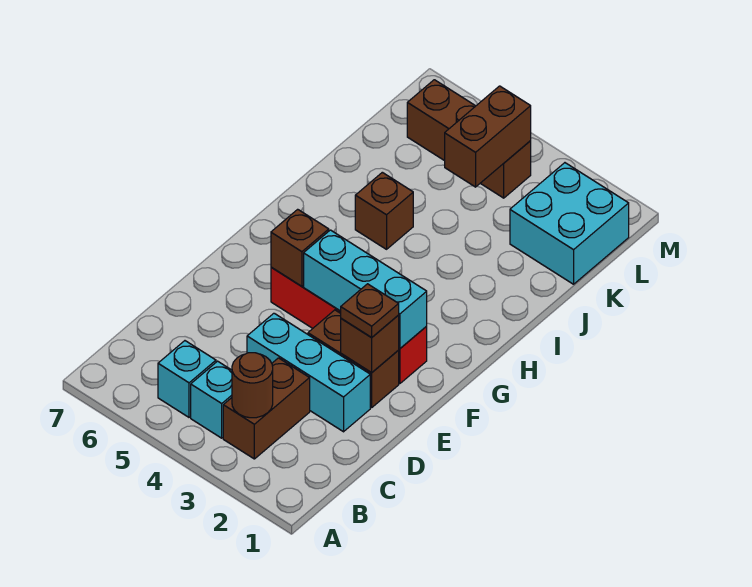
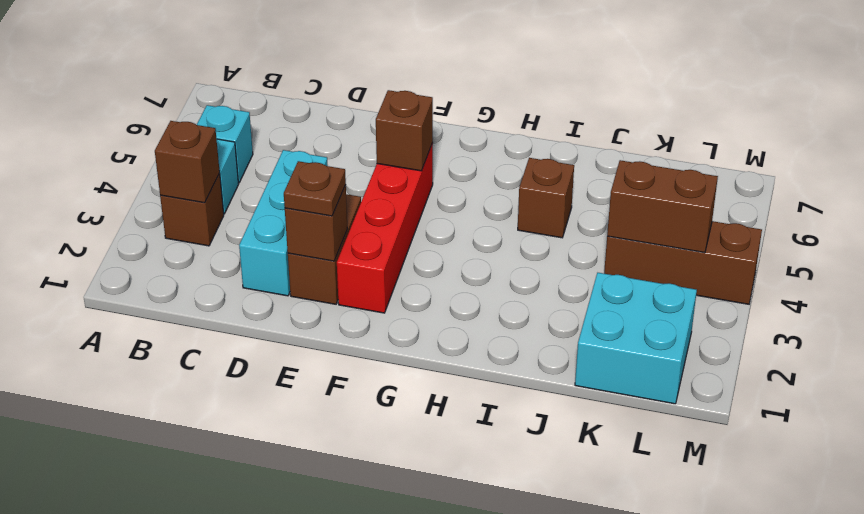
brown brick B3:C3 level 1 -> brown brick B3 level 1
brown round brick B3 level 2 -> brown brick B3 level 2
cyan brick F2:F4 level 2 -> none
brown brick L4:L6 level 1 -> brown brick K4:M4 level 1

